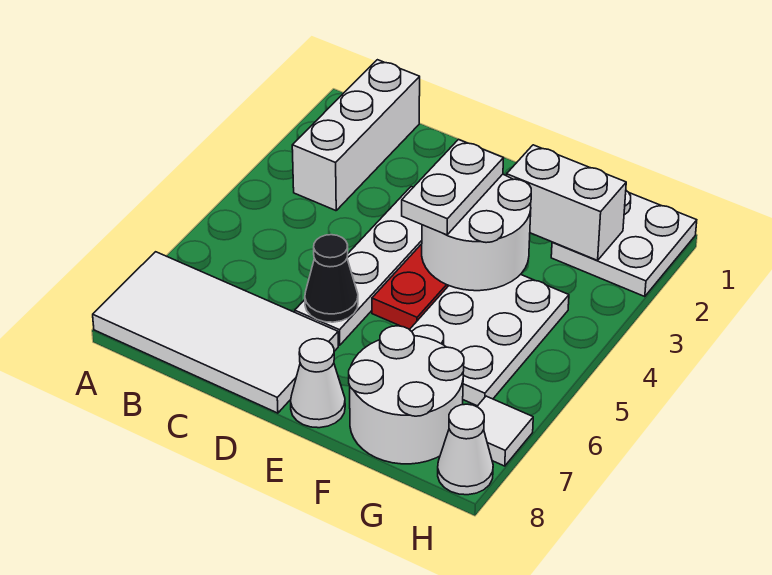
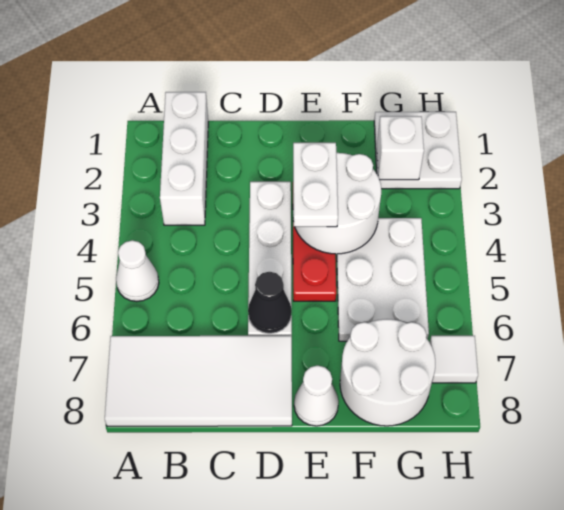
white brick F2:G2 level 2 -> white brick G2 level 2
white cone H8 level 1 -> white cone A5 level 1

